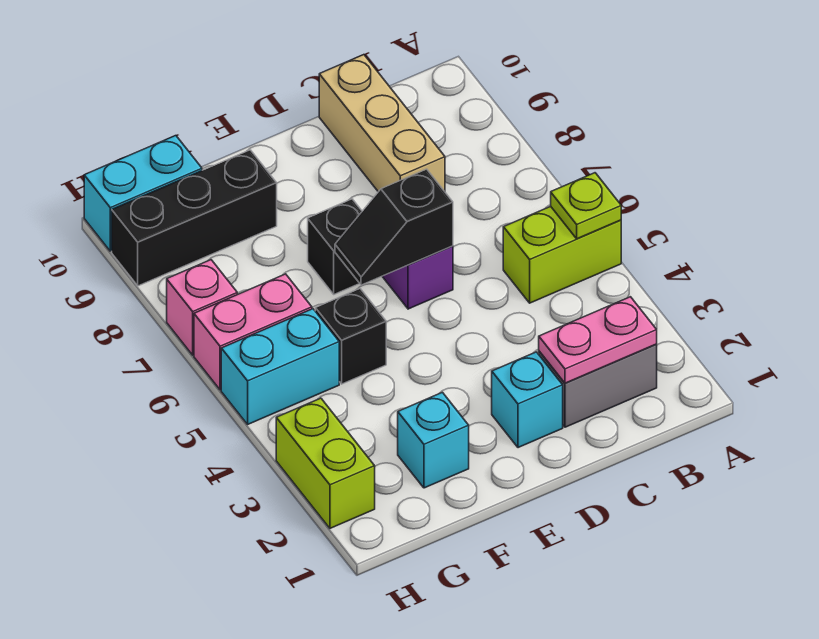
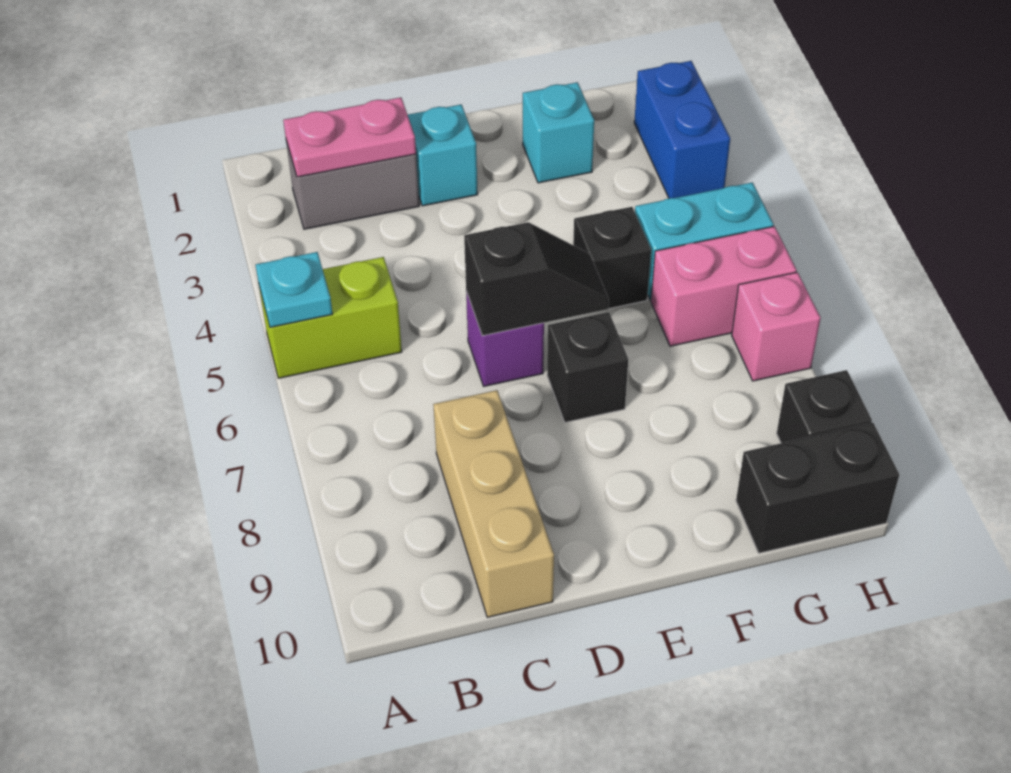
lime plate A5 level 2 -> cyan plate A5 level 2
black brick F9:H9 level 1 -> black brick H9 level 1
cyan brick G10:H10 level 1 -> black brick G10:H10 level 1
lime brick H2:H3 level 1 -> blue brick H2:H3 level 1

